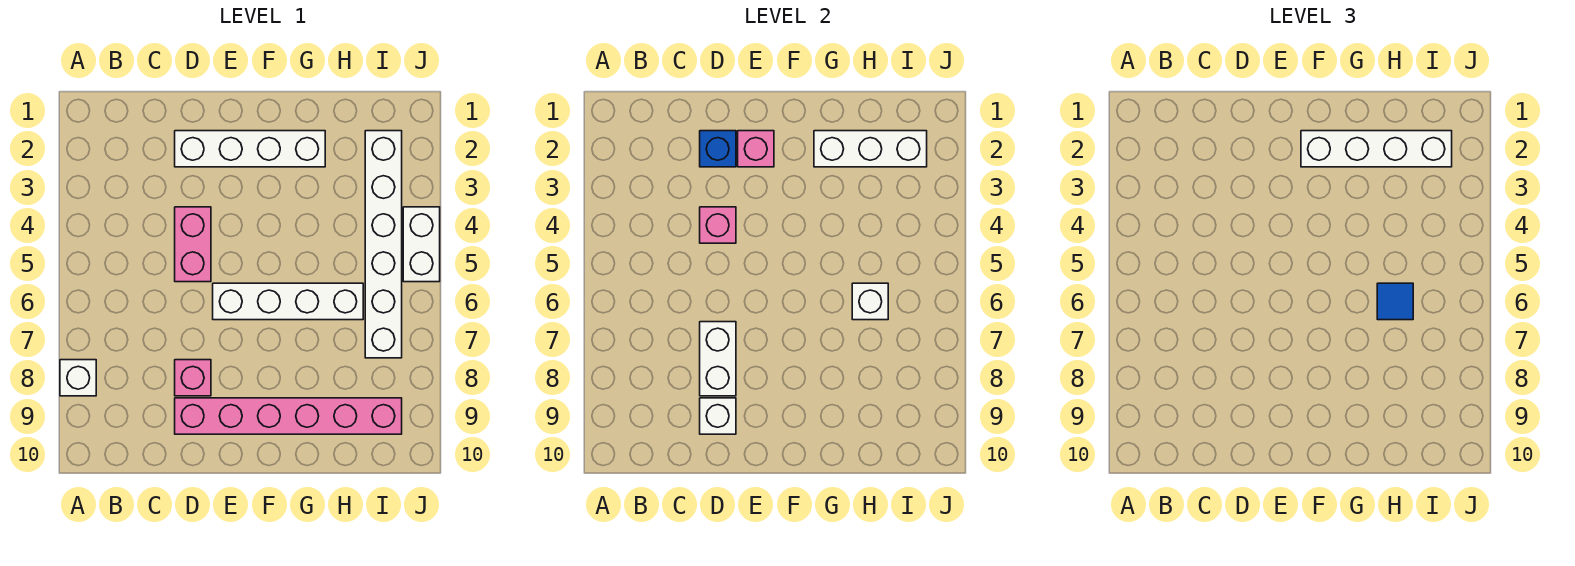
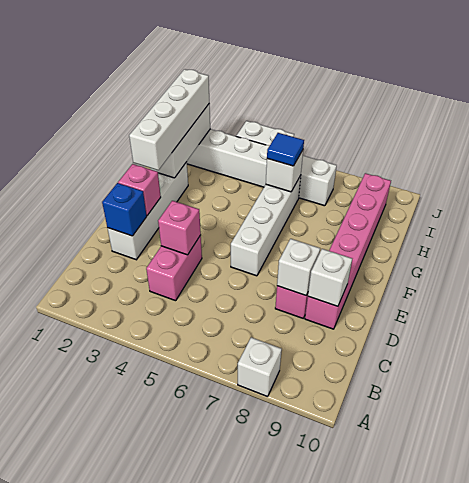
pink brick D4:D5 level 1 -> pink brick C4:D4 level 1
white brick D7:D8 level 2 -> white brick D8 level 2

